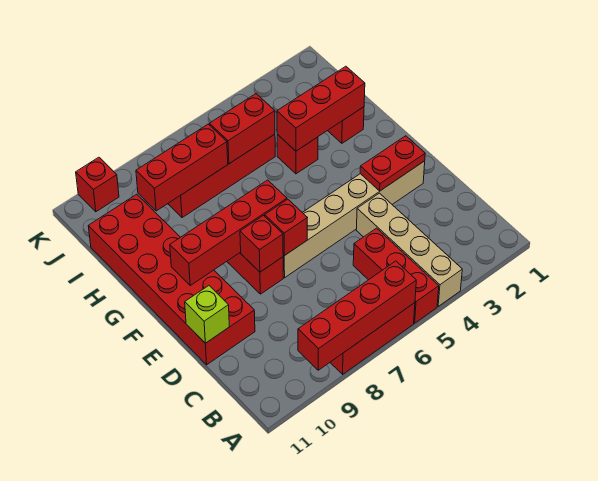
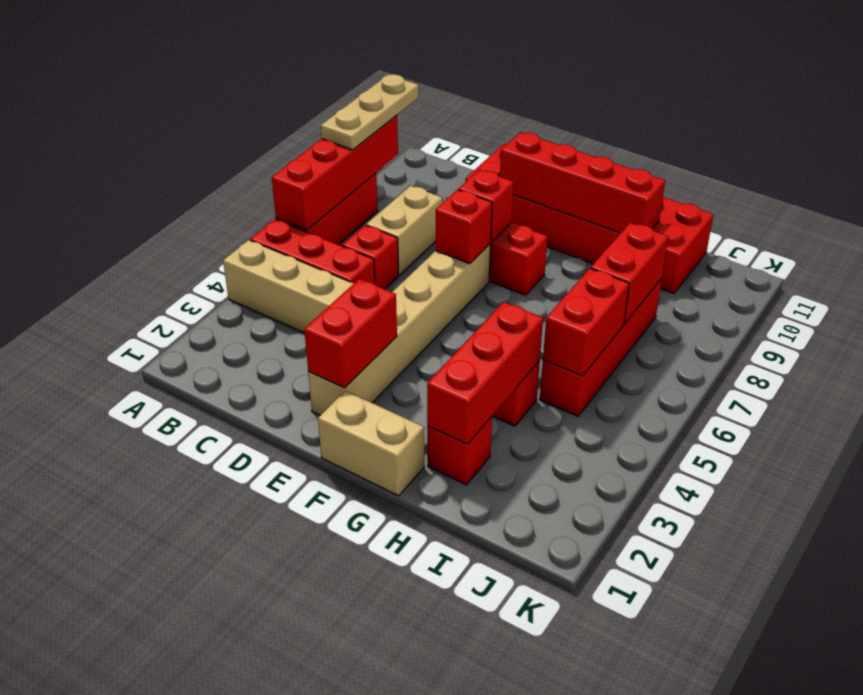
none -> tan plate A8:A10 level 3
none -> tan brick C7:C8 level 1
lime brick D11 level 2 -> none
red plate E2:E3 level 2 -> red brick E2:E3 level 2
none -> tan brick F1:G1 level 1
red brick F7:F10 level 2 -> red brick E10:H10 level 2
red brick I7:I9 level 2 -> red brick I7:I8 level 2
red brick K10 level 1 -> red brick C6 level 1

